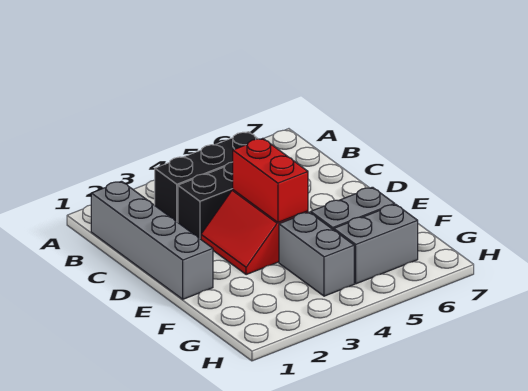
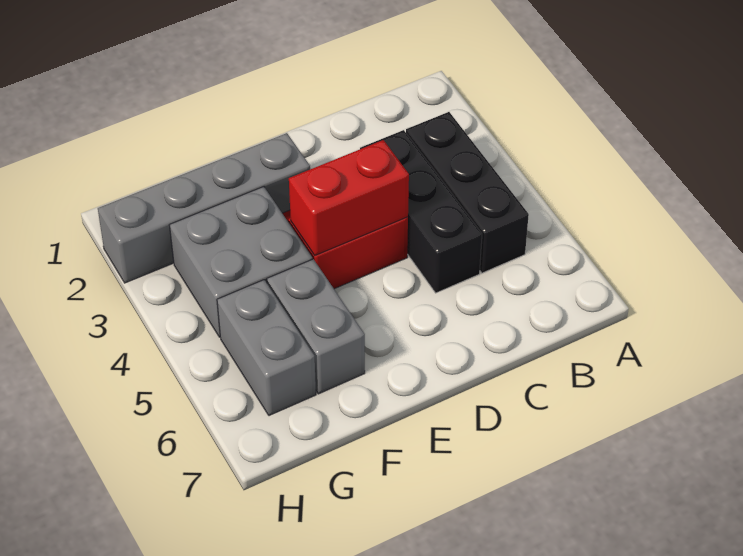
grey brick B1:E1 level 1 -> grey brick E2:H2 level 1
grey brick F4:G4 level 1 -> grey brick F3:G4 level 1

